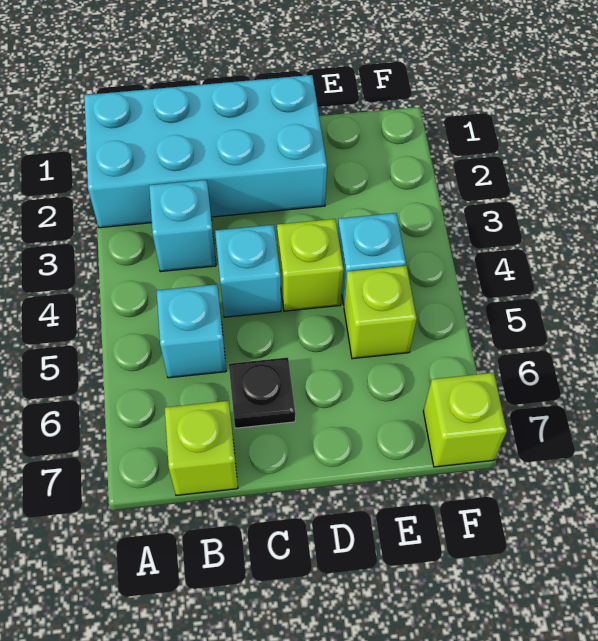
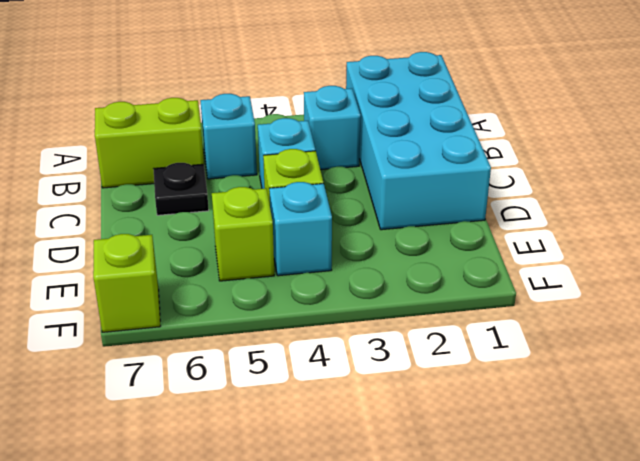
lime brick B7 level 1 -> lime brick B6:B7 level 1

